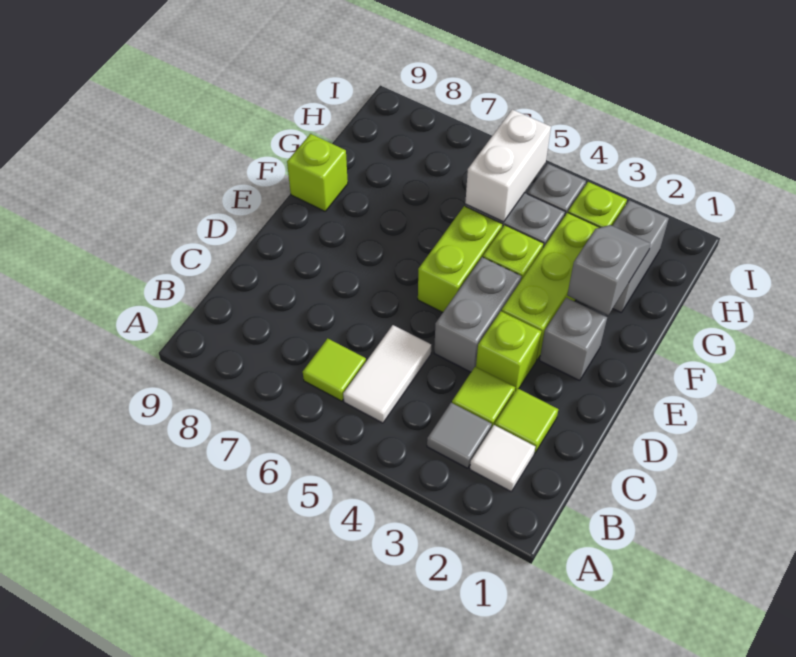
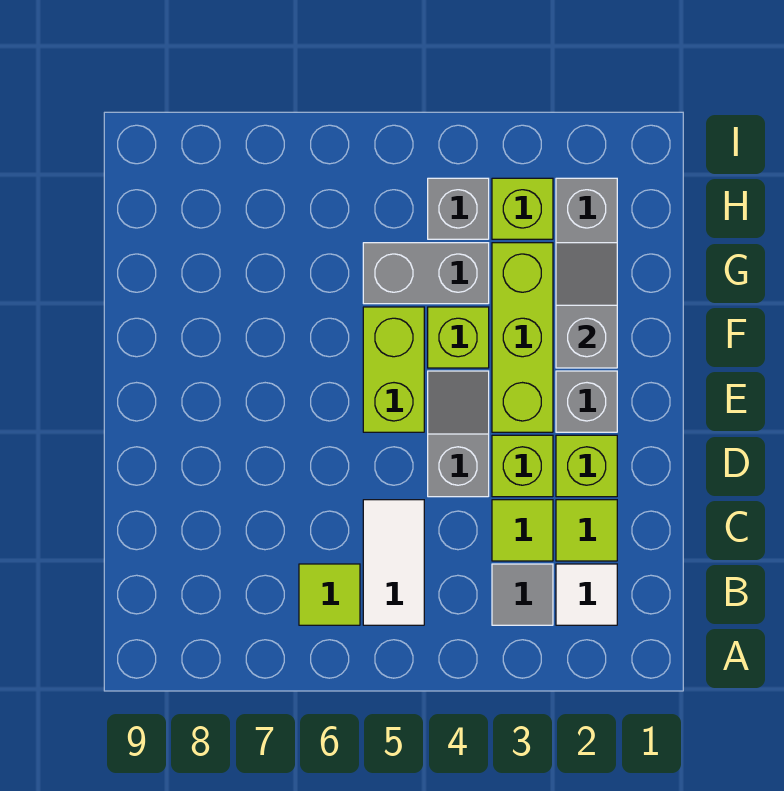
grey brick D4:E4 level 1 -> grey slope D4:E4 level 1 top D
lime brick F9 level 1 -> lime brick D2 level 1
white brick G5:H5 level 2 -> none

